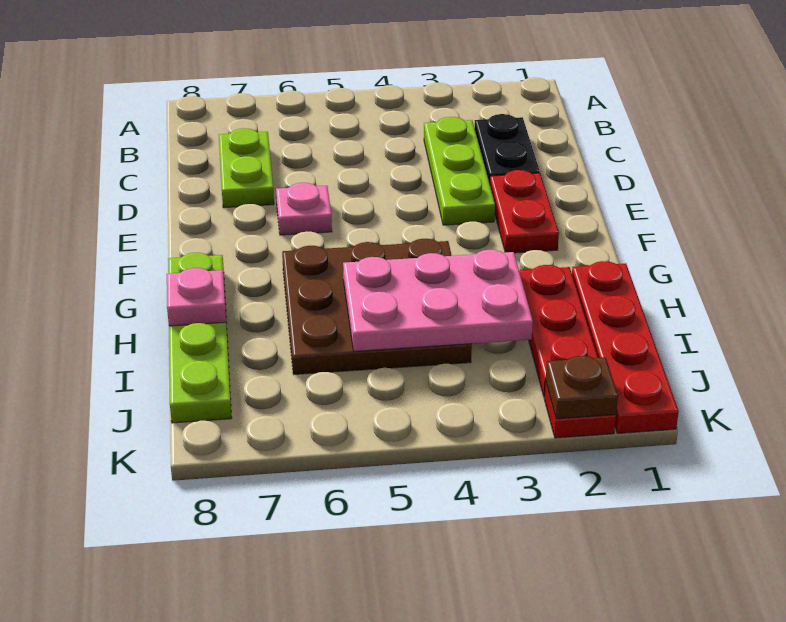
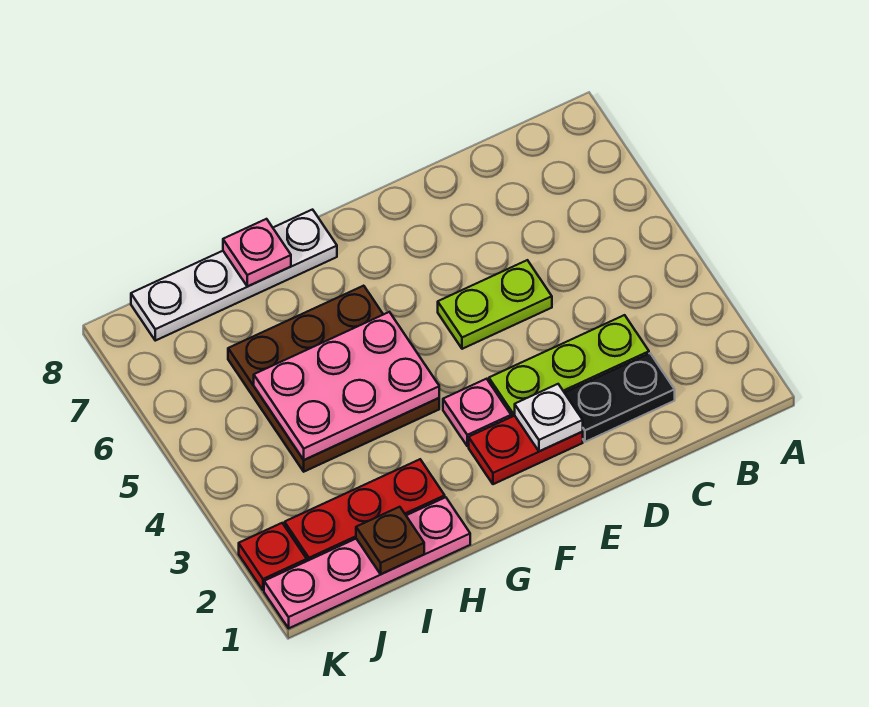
lime plate C7:D7 level 1 -> lime plate D5:E5 level 1
none -> white plate E2 level 2
pink plate E6 level 1 -> pink plate F3 level 1
lime plate G8:J8 level 1 -> white plate G8:J8 level 1
red plate H1:K1 level 1 -> pink plate H1:K1 level 1
pink plate H3:I5 level 2 -> pink plate G4:I5 level 2
brown plate K2 level 2 -> brown plate I1 level 2

